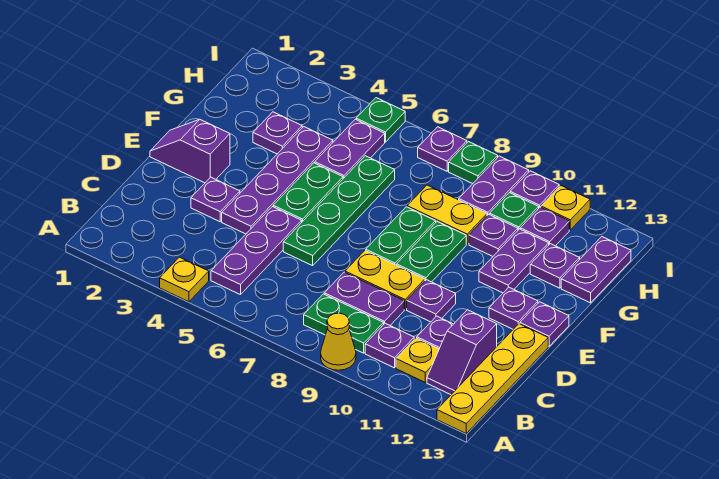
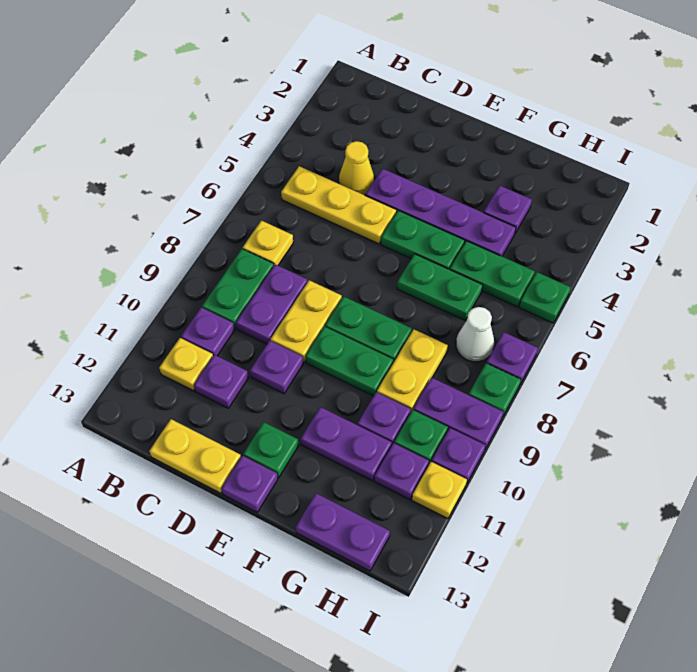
yellow plate A4 level 1 -> yellow plate B7 level 1
yellow cone A9 level 1 -> yellow cone C4 level 1
yellow plate A13:D13 level 1 -> yellow plate C13:D13 level 1
purple plate B5:D5 level 1 -> yellow plate B5:D5 level 1
purple slope B12:C12 level 1 top C -> none
purple plate D3 level 1 -> none
green plate D6:G6 level 1 -> green plate F6:G6 level 1
purple slope E1:E2 level 1 top 2 -> none
purple plate E12 level 1 -> green plate E12 level 1
purple plate G5:H5 level 1 -> green plate G5:H5 level 1
purple plate G12 level 1 -> none
none -> white cone H7 level 1

